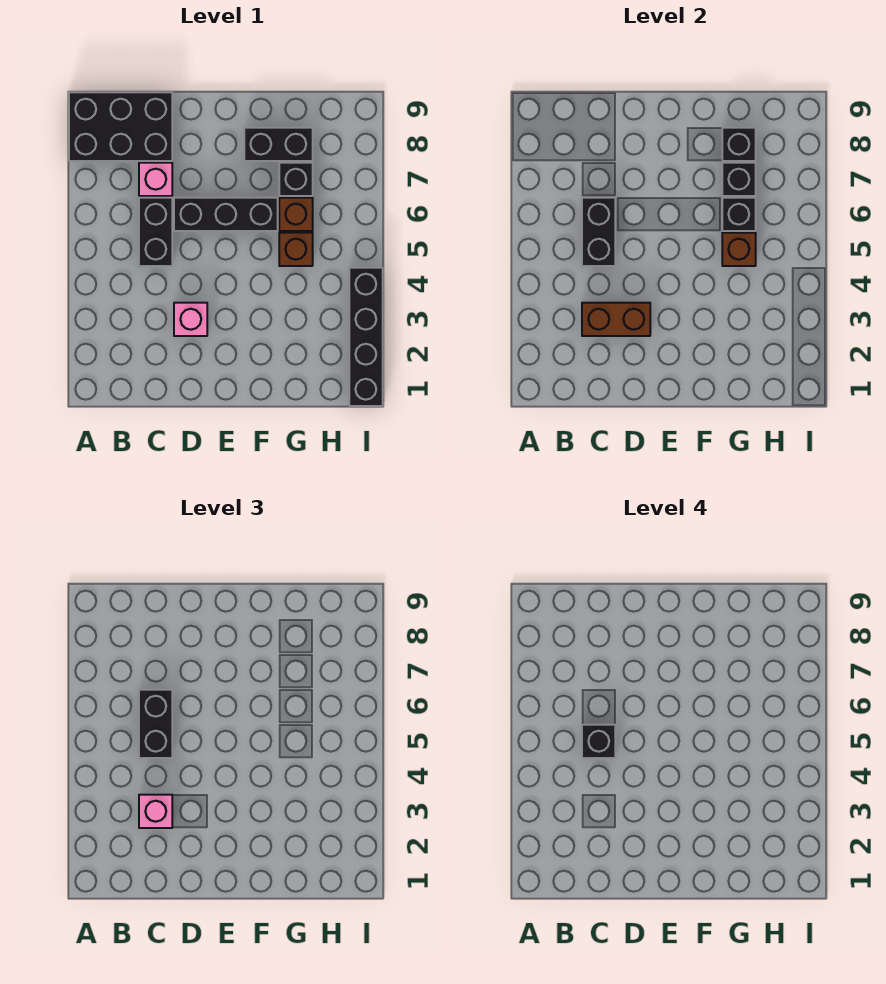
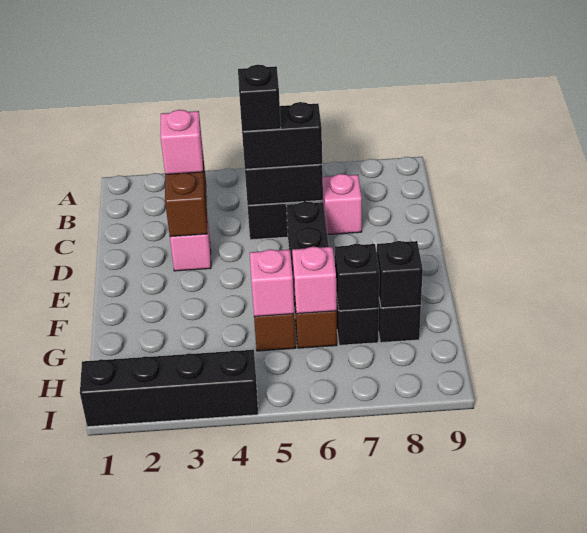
black brick A8:C9 level 1 -> none
brown brick G5 level 2 -> pink brick G5 level 2
black brick G6 level 2 -> pink brick G6 level 2

